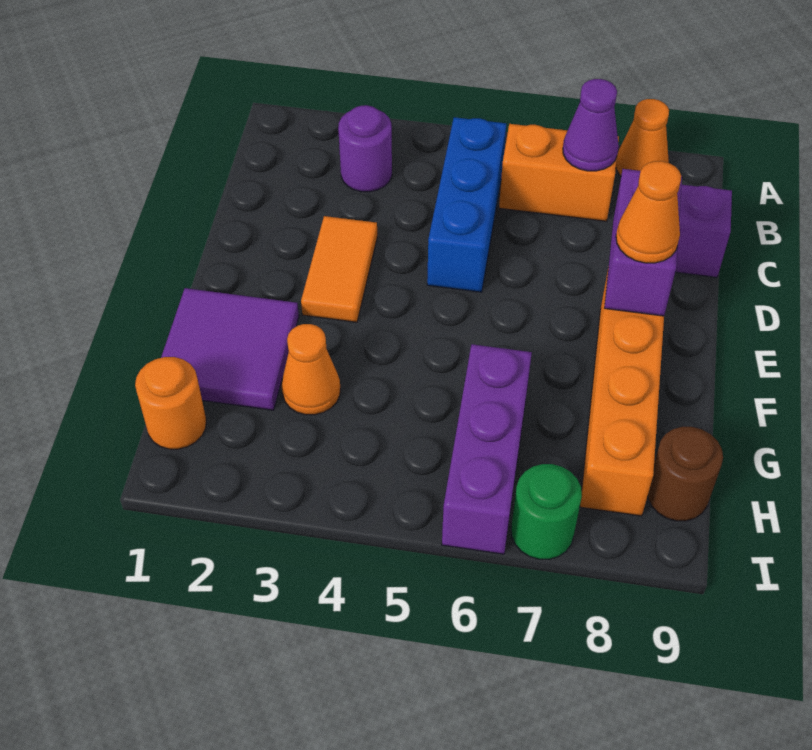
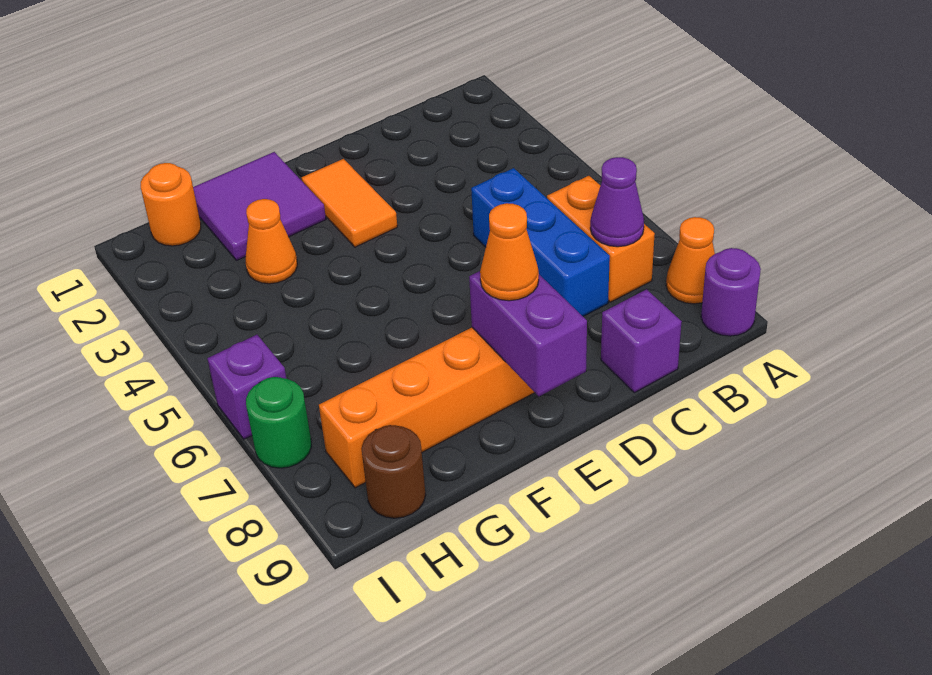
purple round brick B3 level 1 -> purple round brick A9 level 1
blue brick B5:D5 level 1 -> blue brick C5:C7 level 1
orange tile D3:E3 level 1 -> orange tile E2:E3 level 1
purple brick D8:E8 level 2 -> purple brick E8:E9 level 2
purple brick G6:I6 level 1 -> purple brick I6 level 1

